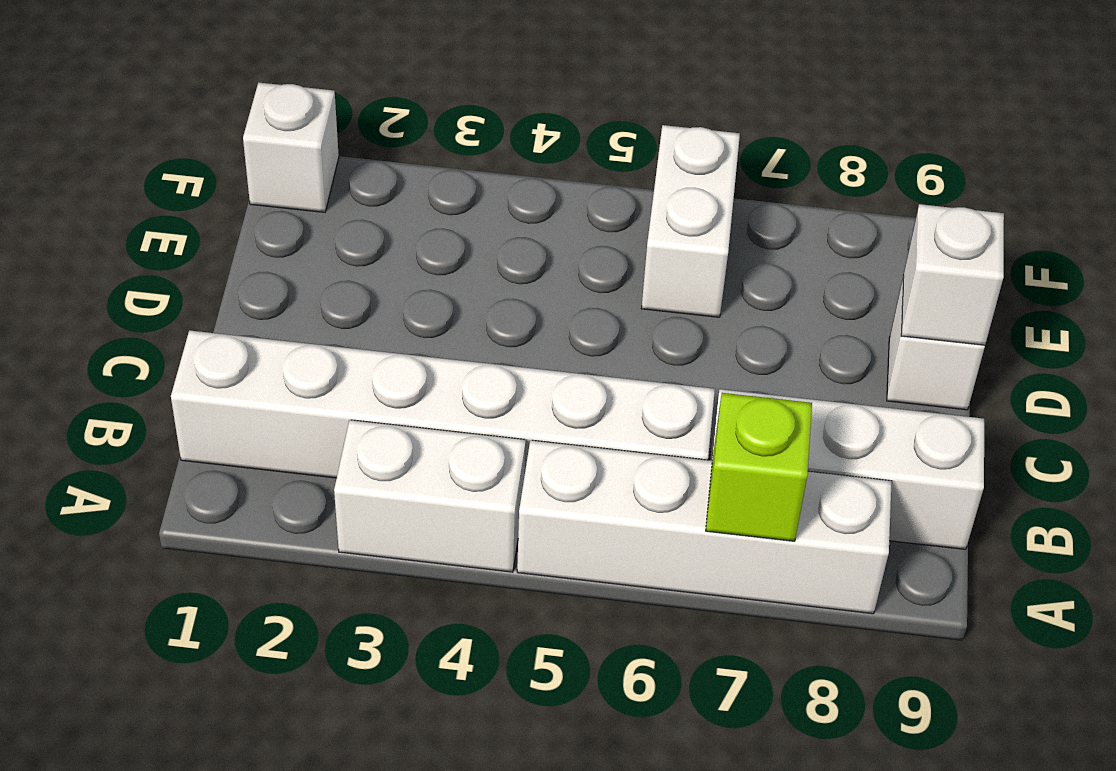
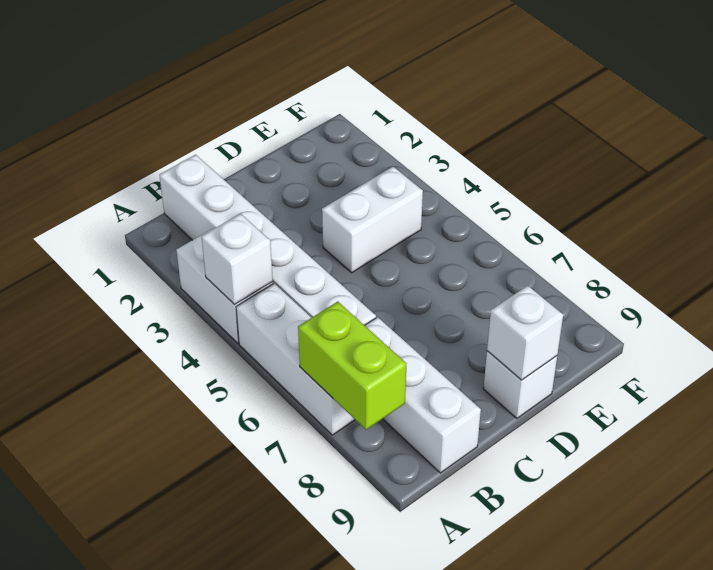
white brick A5:A8 level 1 -> white brick A5:A7 level 1
lime brick A7 level 2 -> lime brick A7:A8 level 2
white brick E6:F6 level 1 -> white brick D4:E4 level 1
white brick F1 level 1 -> white brick A4 level 2

